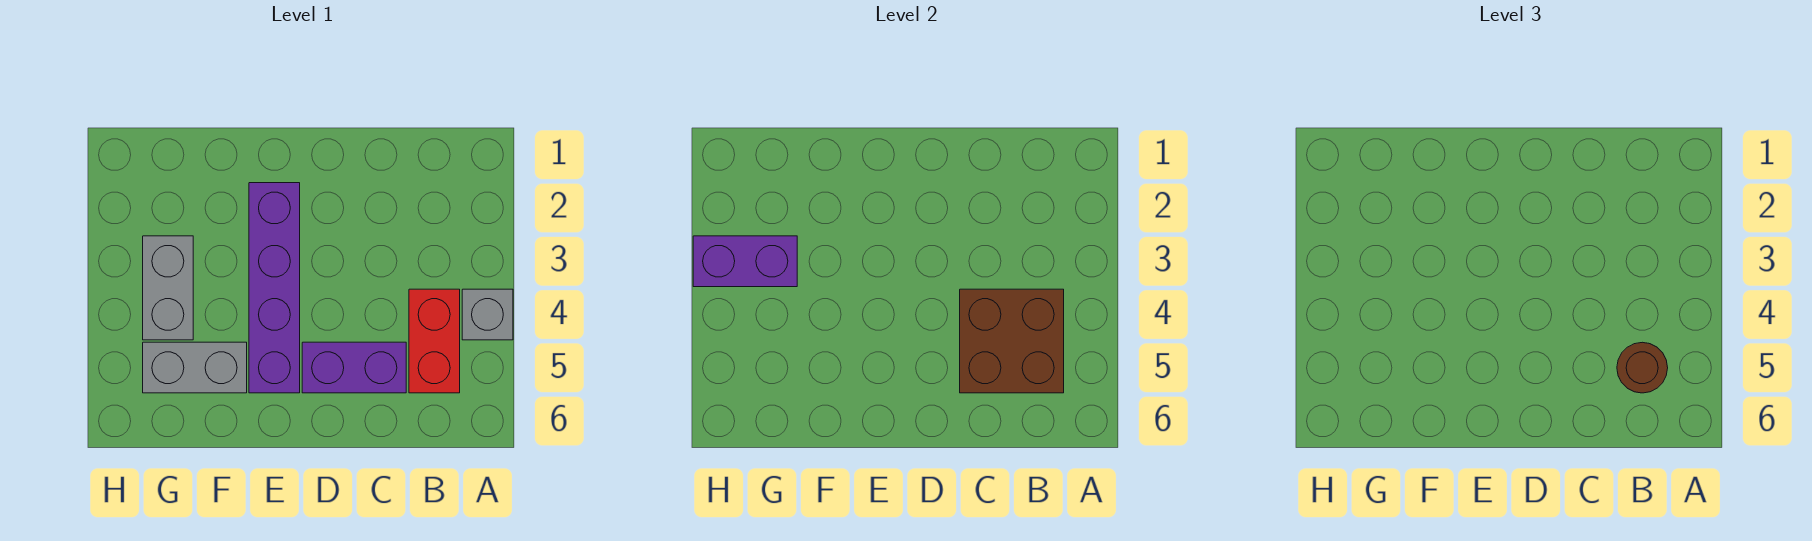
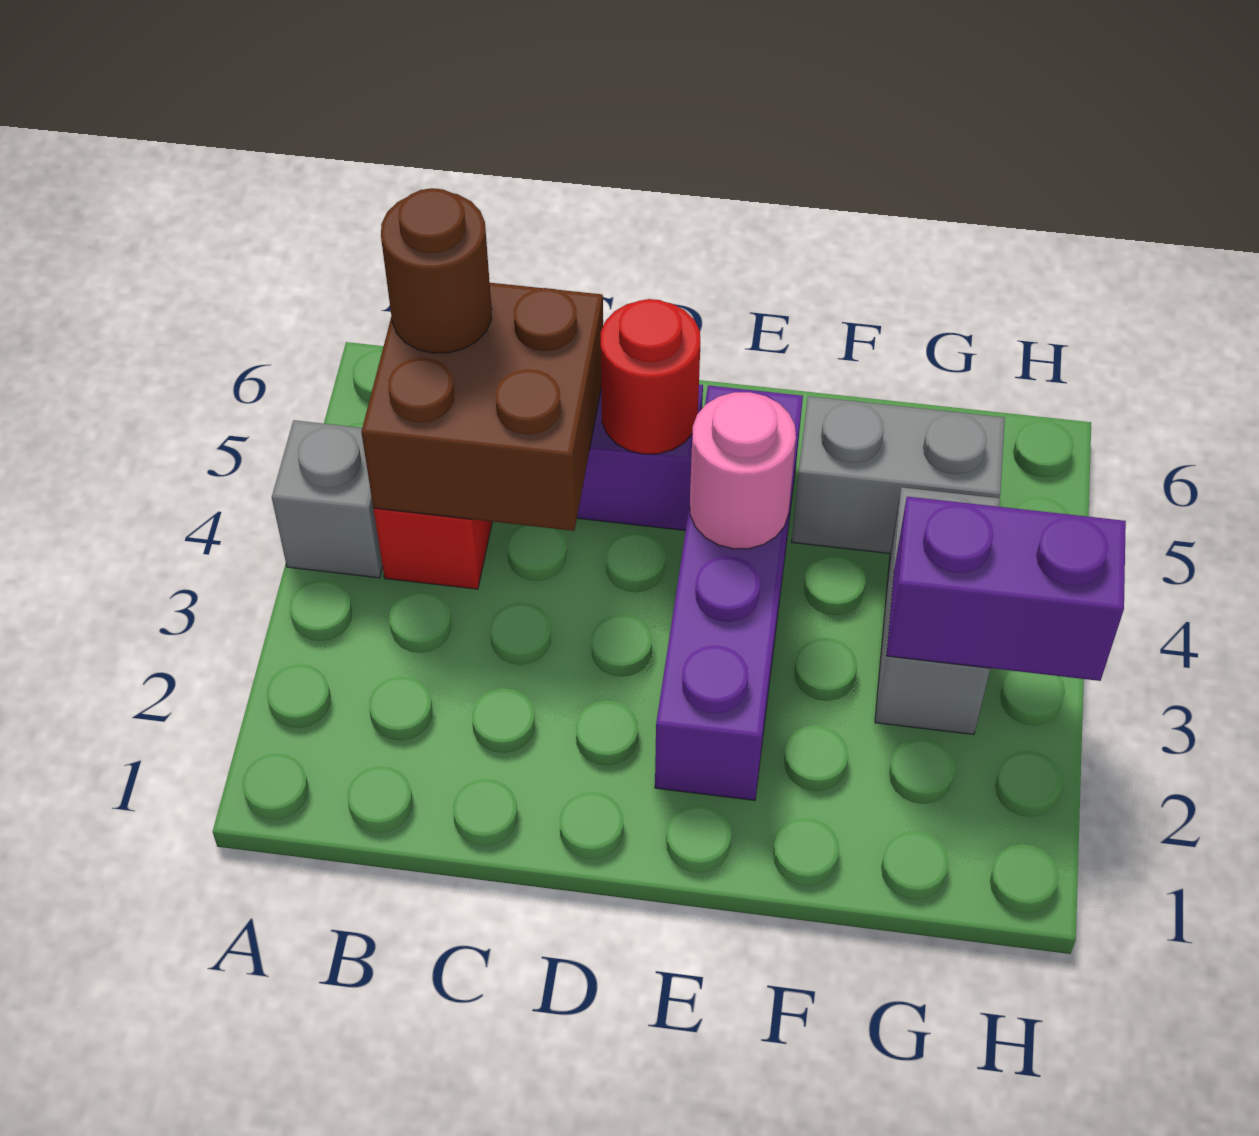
none -> red round brick D5 level 2
none -> pink round brick E4 level 2

